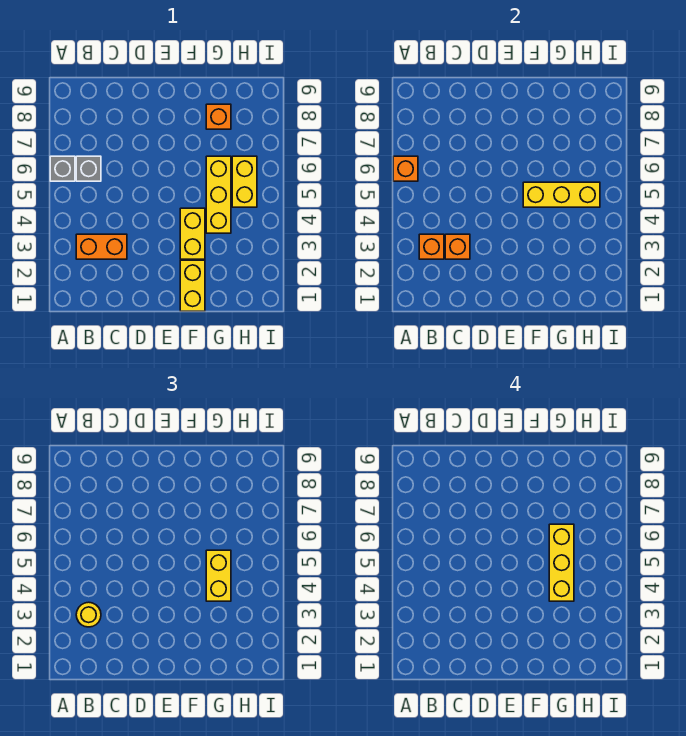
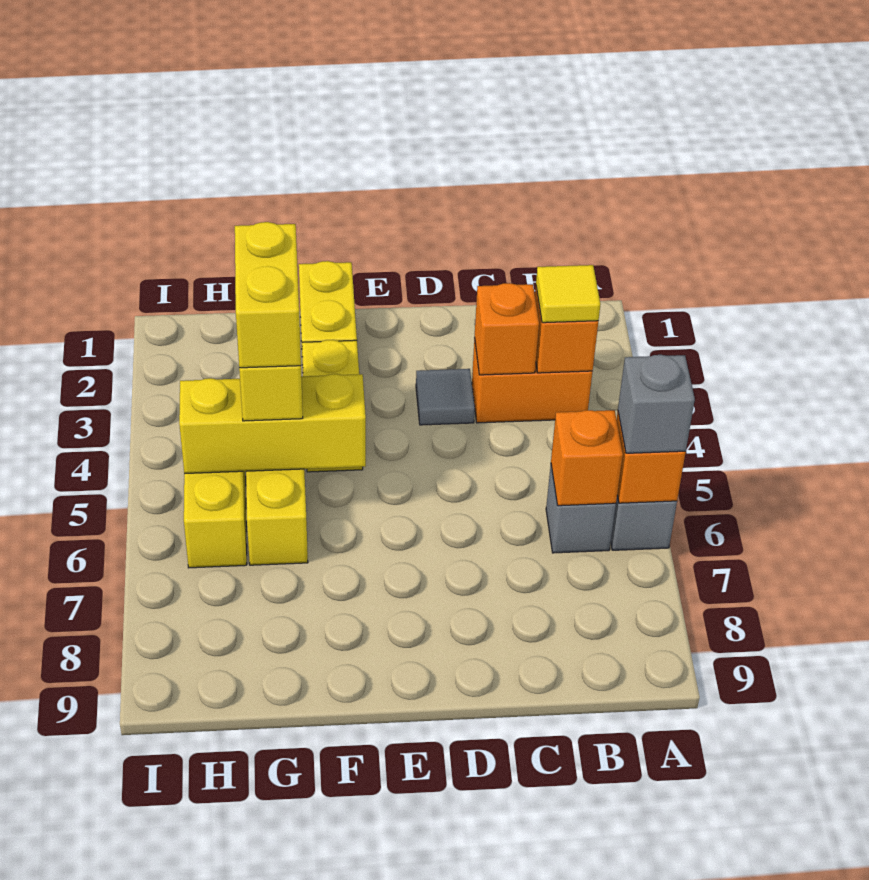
none -> grey brick A6 level 3
yellow round brick B3 level 3 -> yellow tile B3 level 3
none -> grey tile D3 level 1
yellow brick G4:G6 level 4 -> yellow brick G4:G5 level 4
orange brick G8 level 1 -> orange brick B6 level 2

